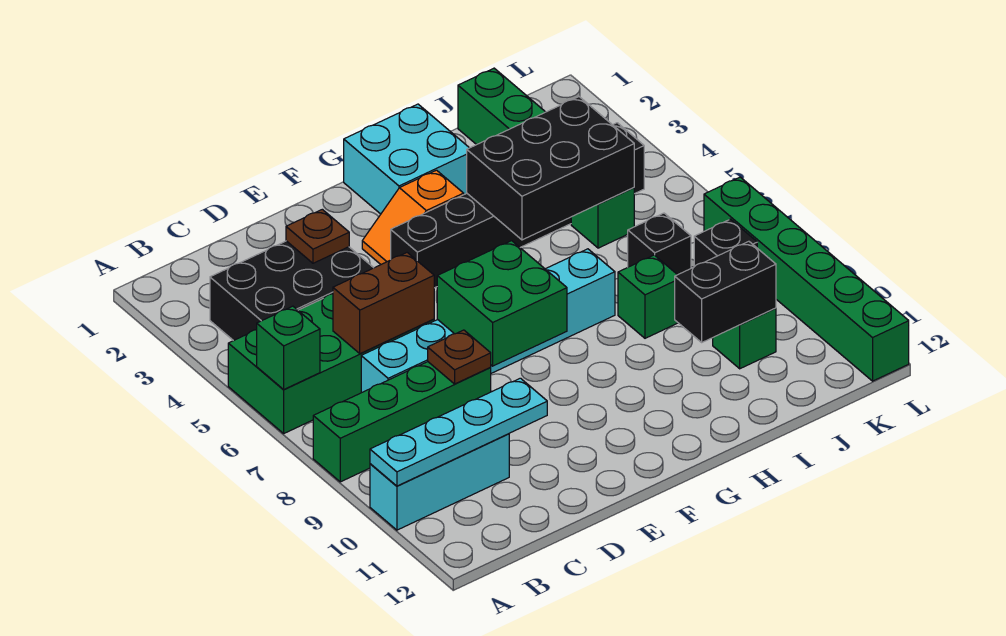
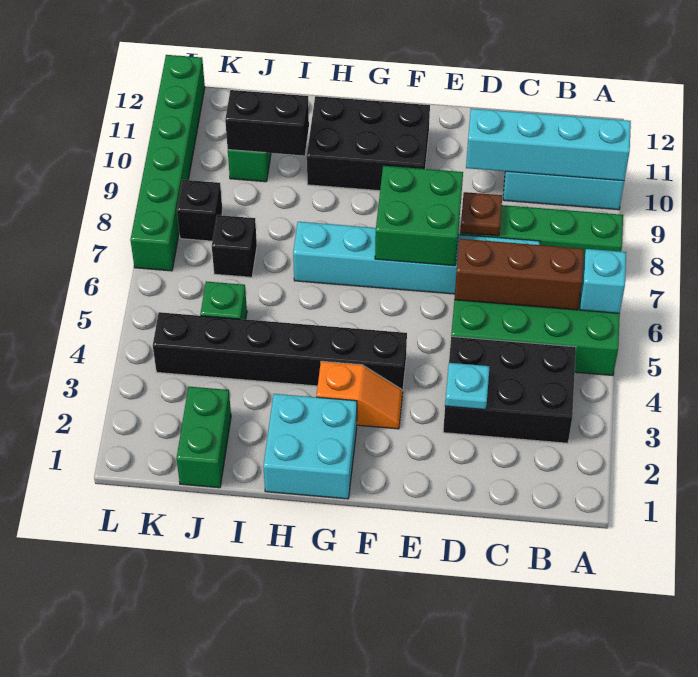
green brick A6 level 2 -> cyan brick A6 level 2
cyan plate A10:D10 level 2 -> cyan brick A10:D10 level 2
brown brick C6:D6 level 2 -> brown brick B6:D6 level 2
brown plate D3 level 2 -> cyan plate D3 level 2
black brick H4:J5 level 2 -> black brick F10:H11 level 1
green brick I8 level 1 -> none

